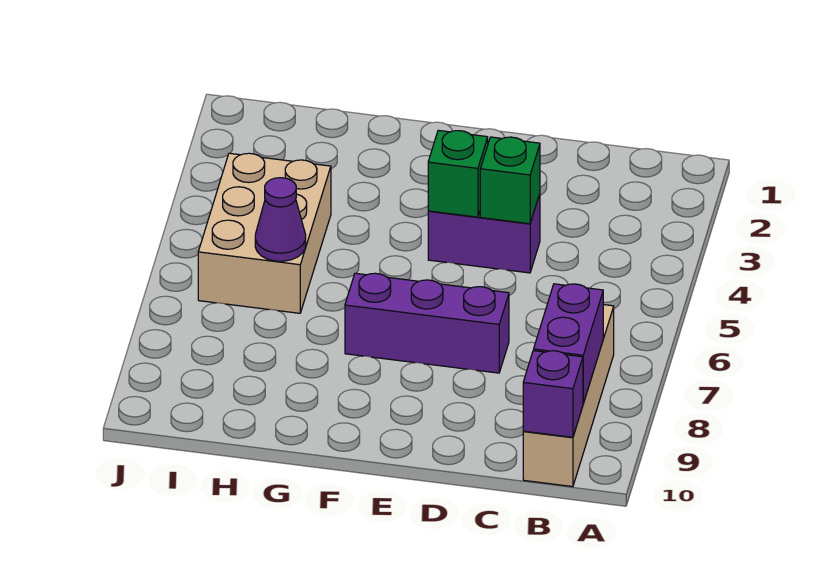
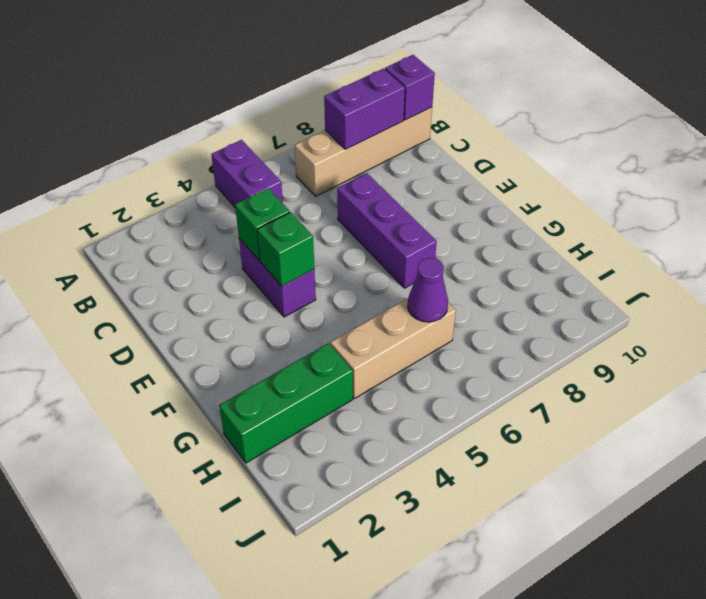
none -> purple brick A5:B5 level 1
none -> green brick H1:H3 level 1
tan brick H4:I6 level 1 -> tan brick H4:H6 level 1

